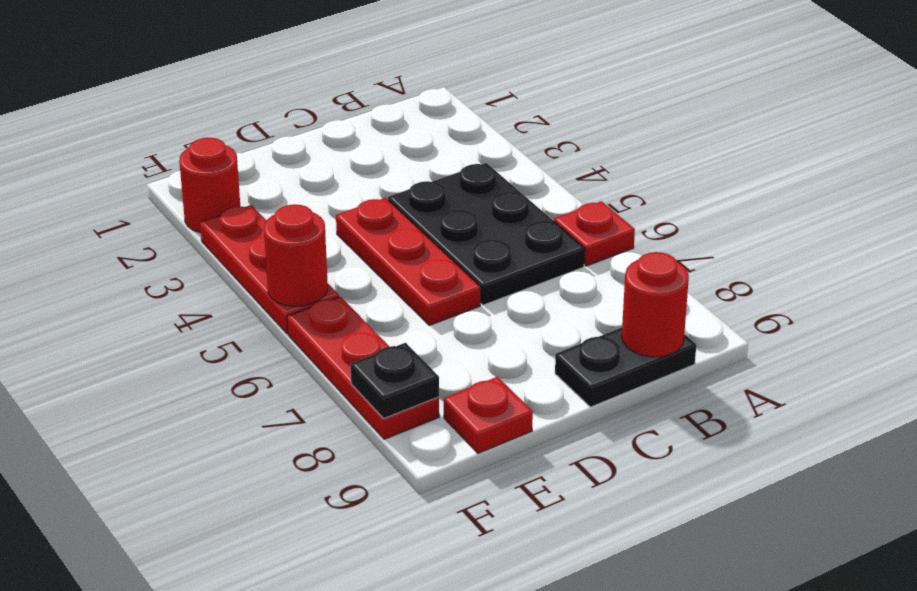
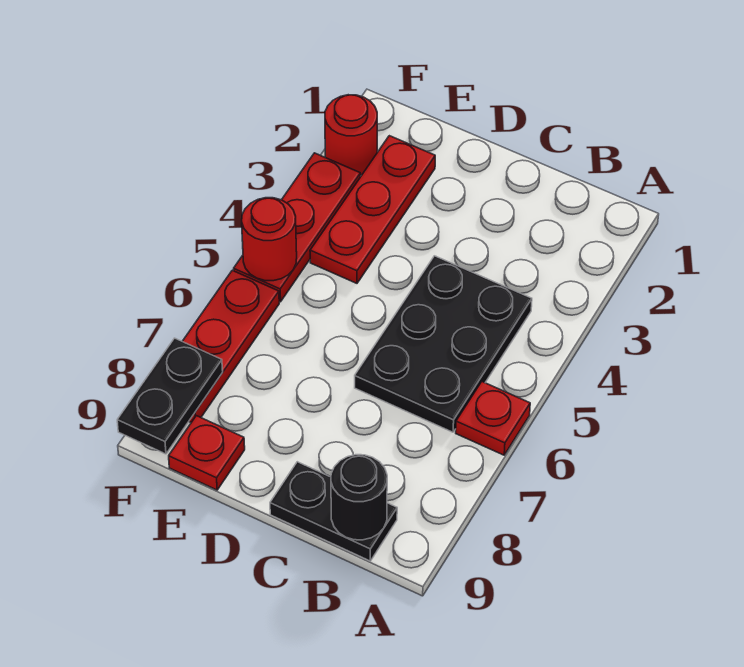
red round brick B9 level 2 -> black round brick B9 level 2
red plate D4:D6 level 1 -> red plate E2:E4 level 1
black plate F8 level 2 -> black plate F8:F9 level 2

